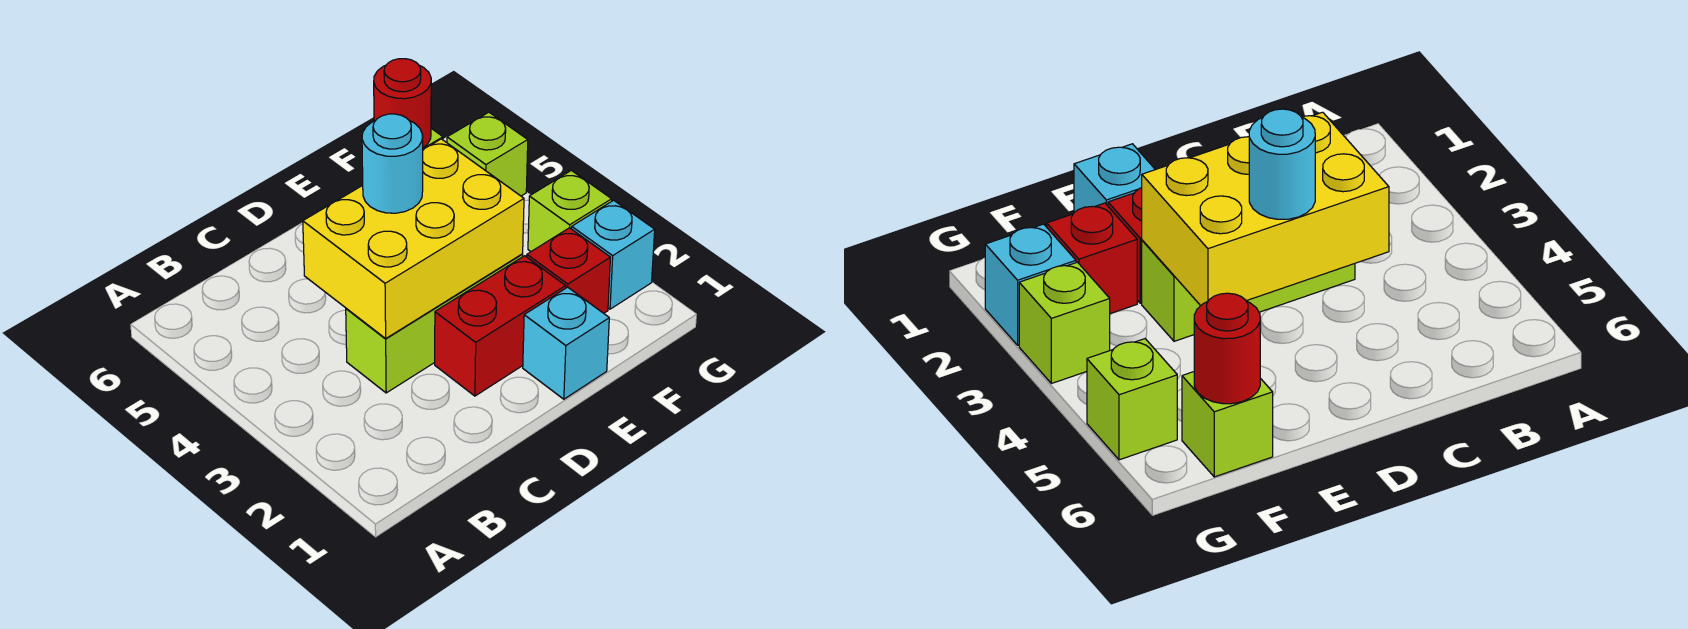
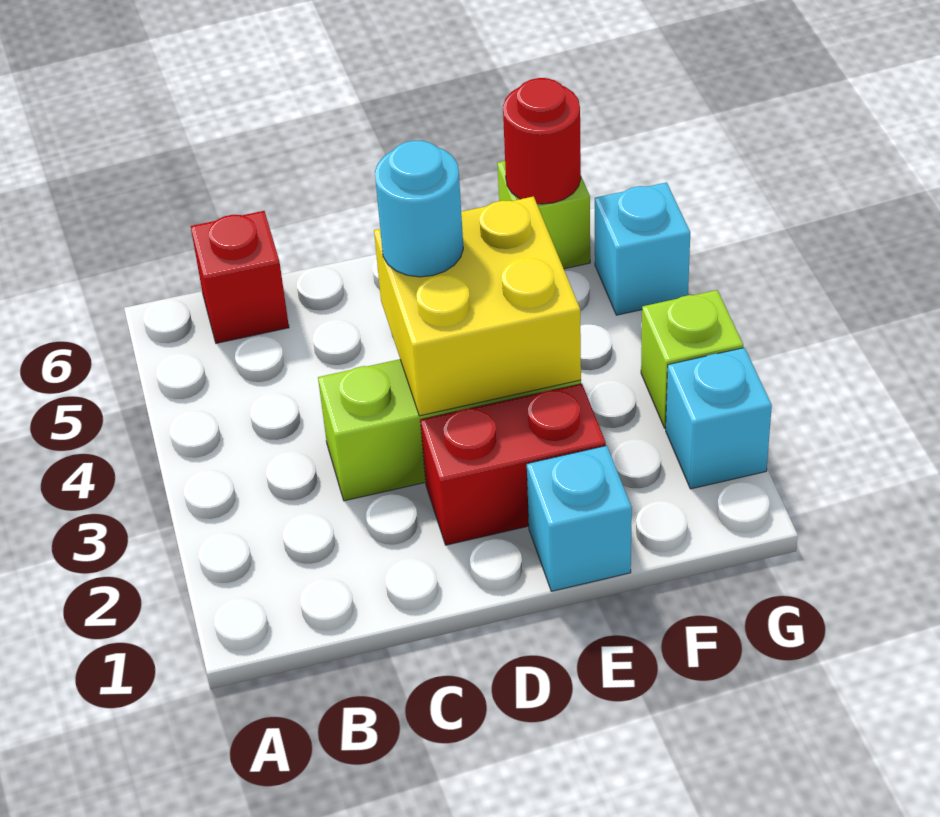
yellow brick C3:E4 level 2 -> yellow brick D3:E4 level 2
red brick F2 level 1 -> red brick B6 level 1
lime brick G5 level 1 -> cyan brick G5 level 1

